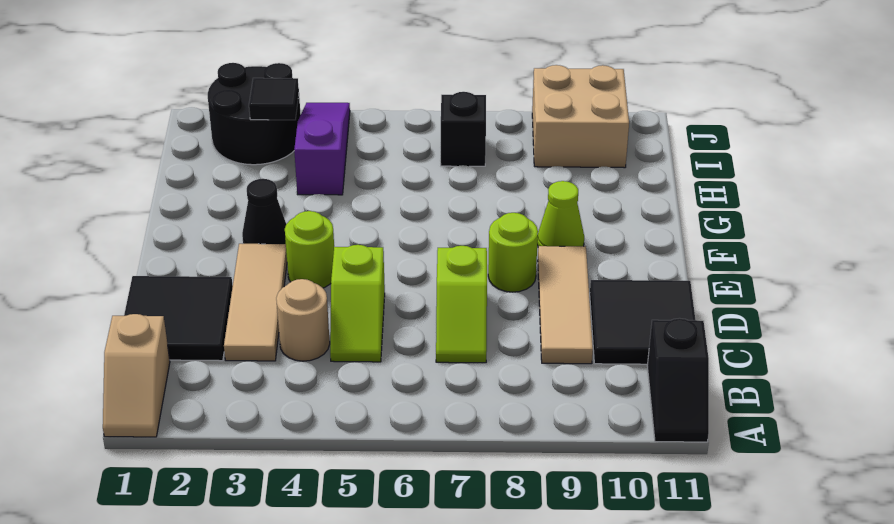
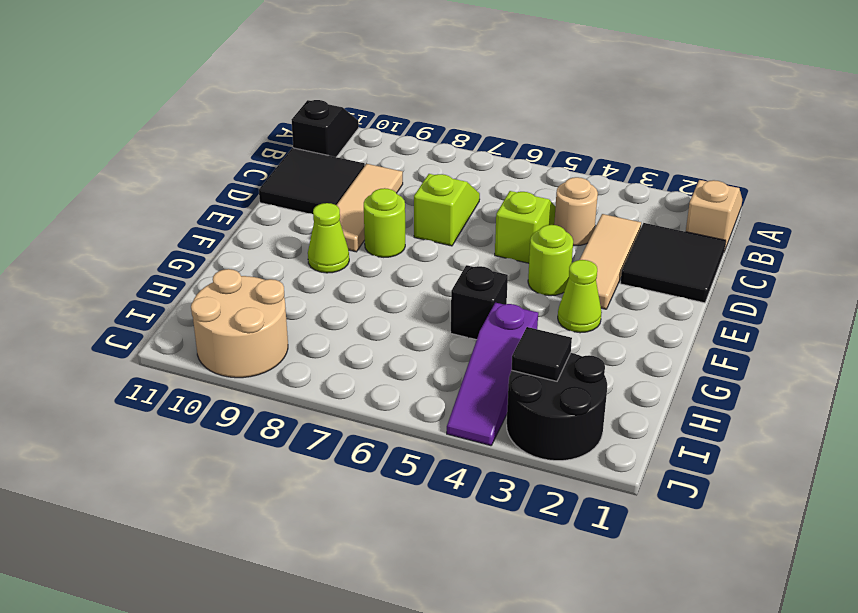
black cone F3 level 1 -> lime cone F3 level 1
black brick I7 level 1 -> black brick G5 level 1
tan brick I9:J10 level 1 -> tan round brick I9:J10 level 1

